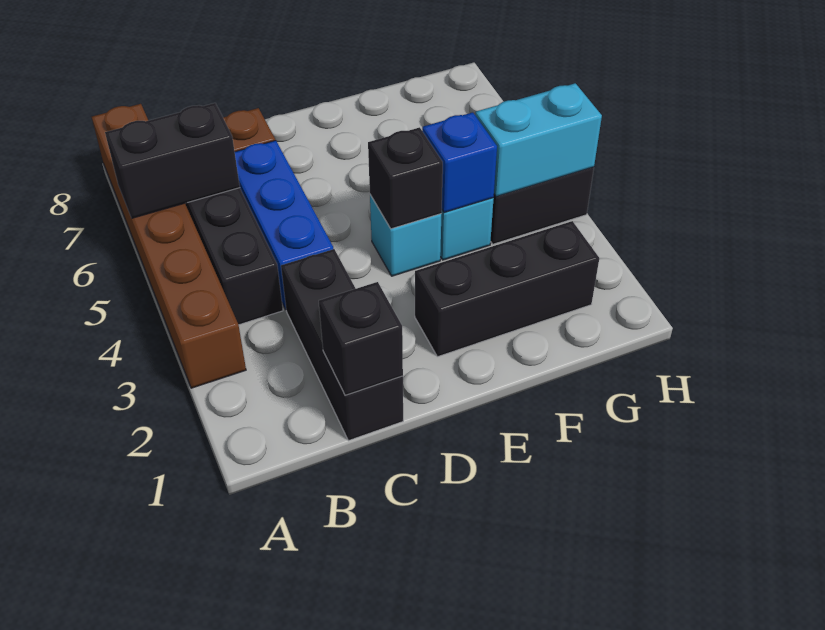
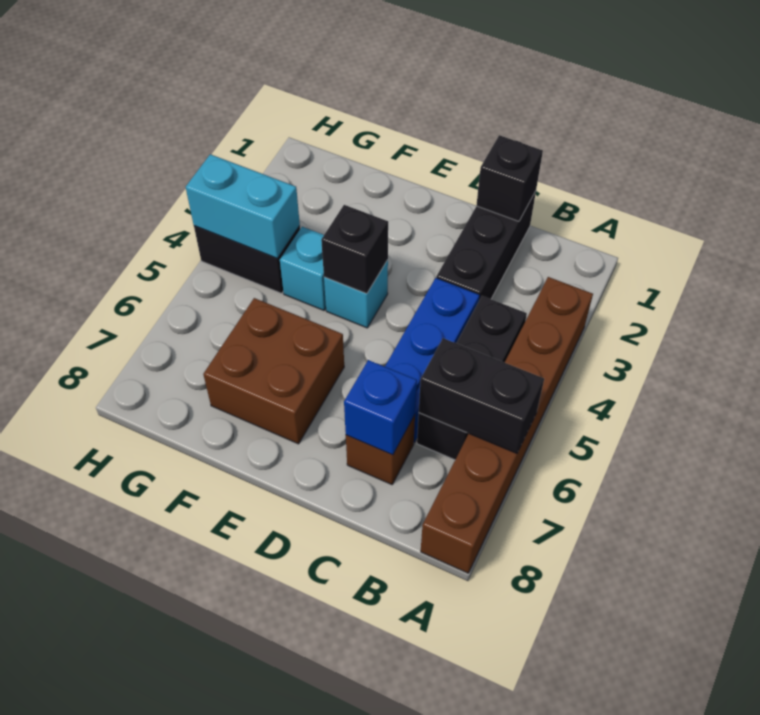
black brick E2:G2 level 1 -> none
none -> brown brick E6:F7 level 1
blue brick F4 level 2 -> blue brick C7 level 2

